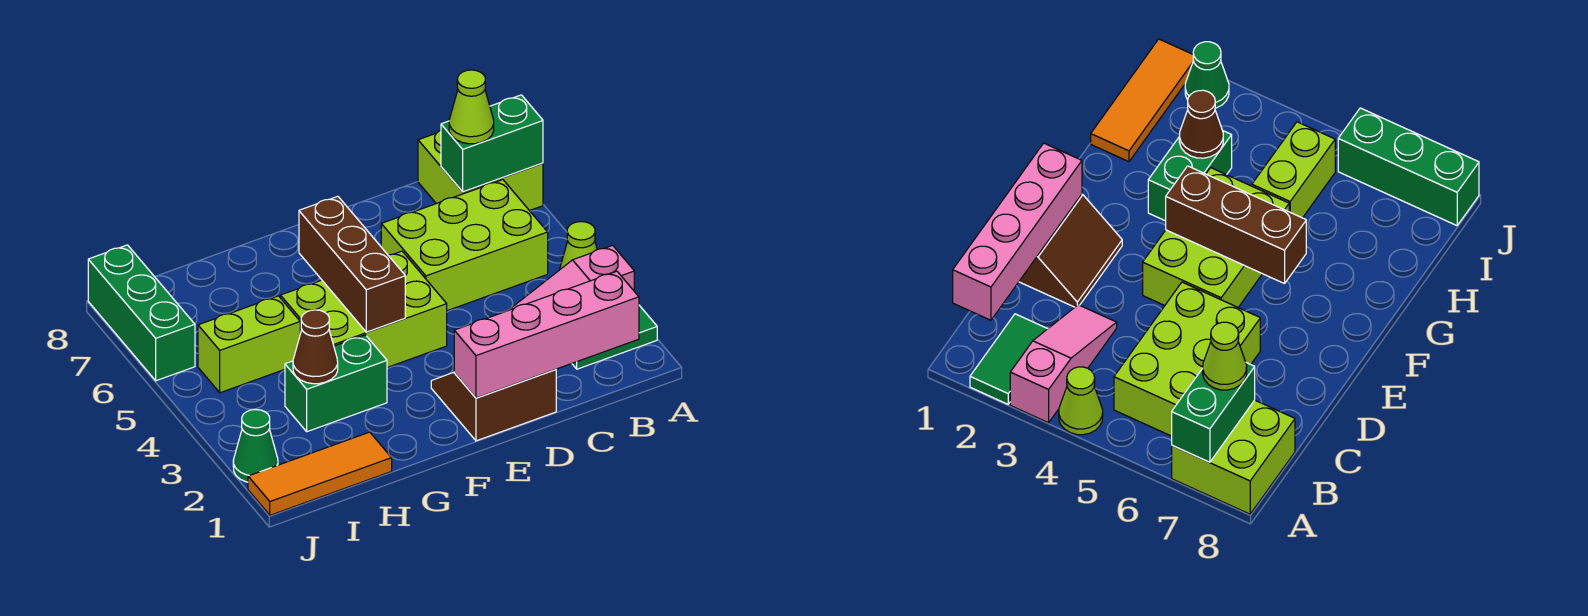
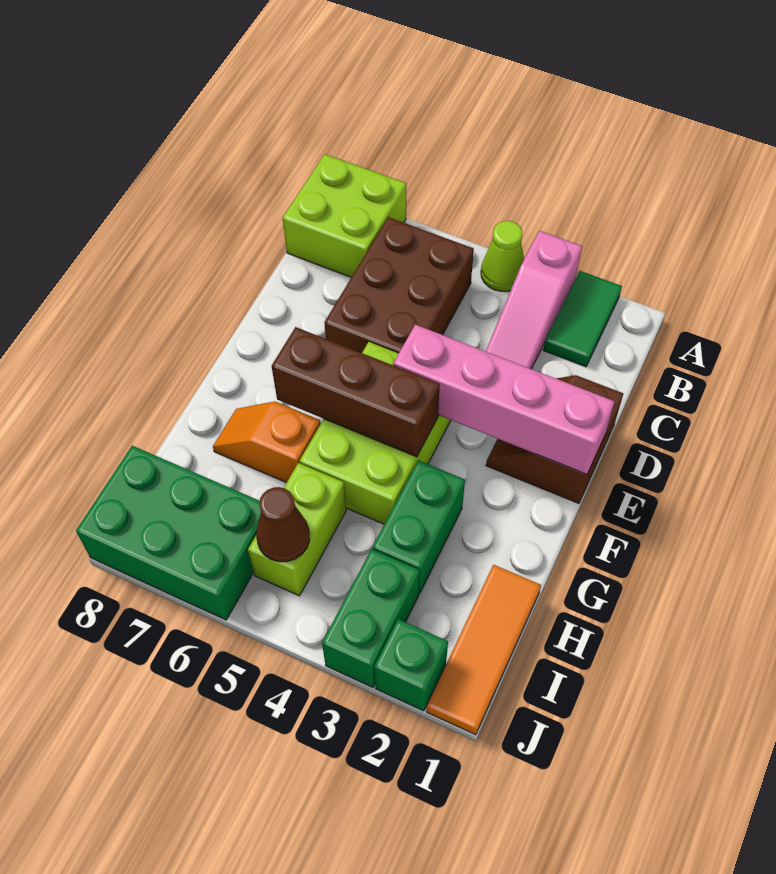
green brick A7:B7 level 2 -> green brick I3:J3 level 1
pink brick B1:E1 level 2 -> pink brick E1:E4 level 2
lime brick B5:D6 level 1 -> brown brick B5:D6 level 1
lime cone B7 level 3 -> none
none -> orange slope G6:G7 level 1 top 6
brown cone H3 level 2 -> brown cone I5 level 2
green cone J2 level 1 -> green brick J2 level 1
green brick J6:J8 level 1 -> green brick I6:J8 level 1

